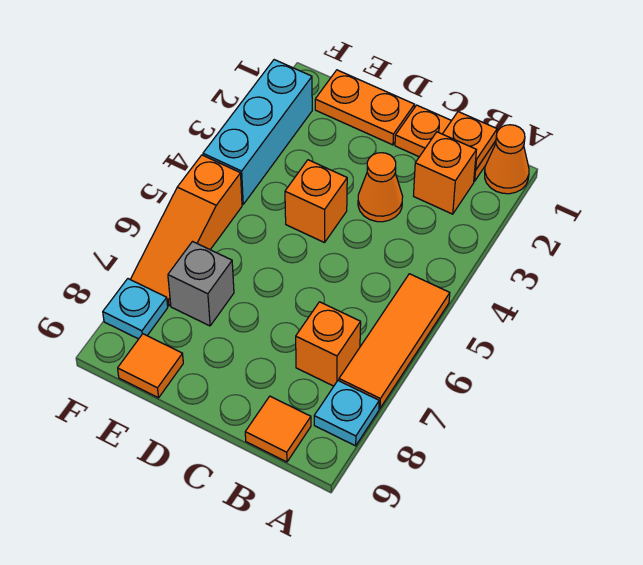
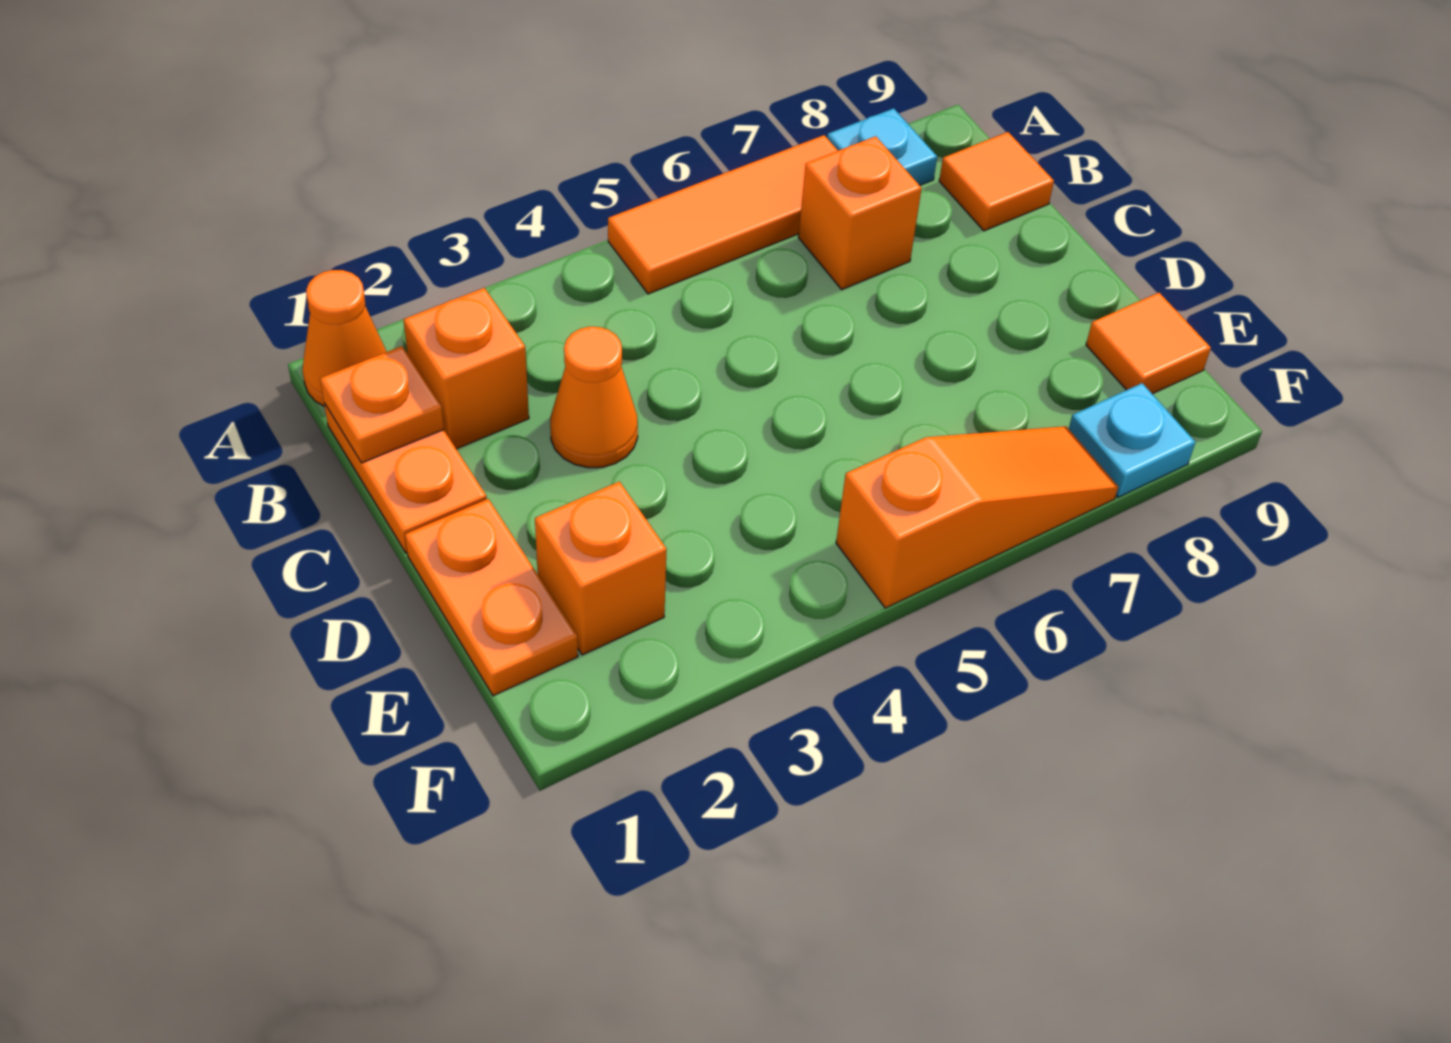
orange brick D4 level 1 -> orange brick E2 level 1
grey brick E7 level 1 -> none
cyan brick F2:F4 level 1 -> none

